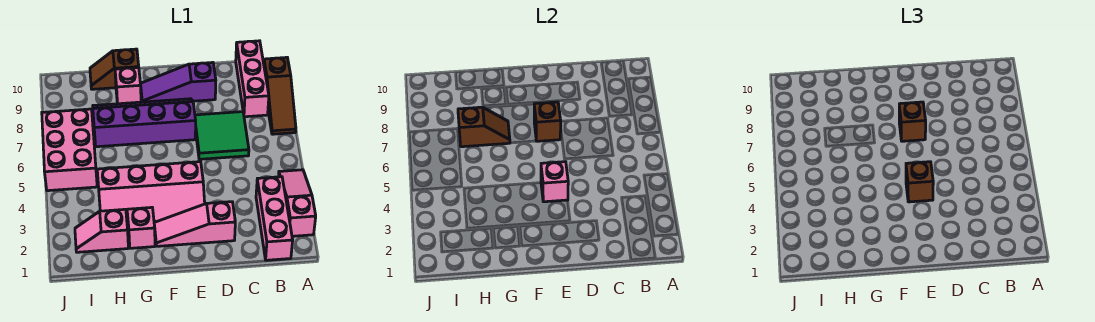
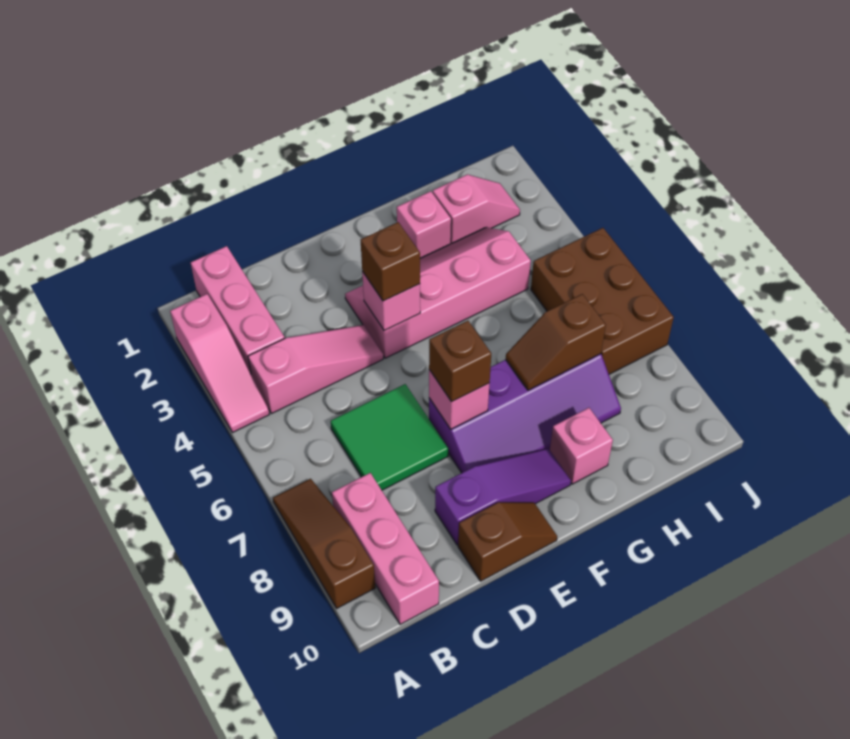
pink slope D2:F2 level 1 top D -> pink slope B4:D4 level 1 top B
brown brick E7 level 2 -> pink brick E7 level 2
brown slope G10:H10 level 1 top G -> brown slope D10:E10 level 1 top D
pink brick I5:J7 level 1 -> brown brick I5:J7 level 1

